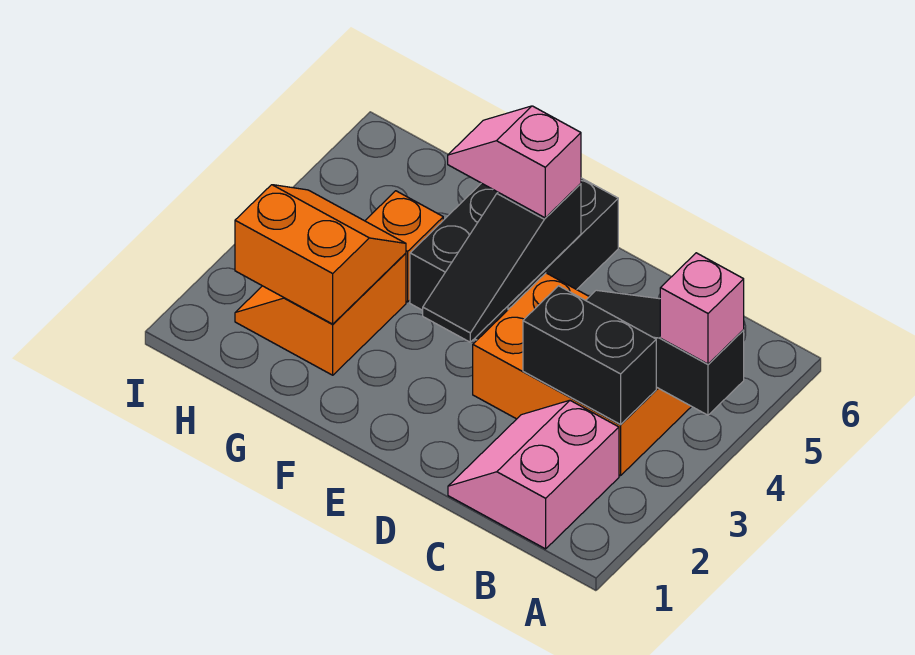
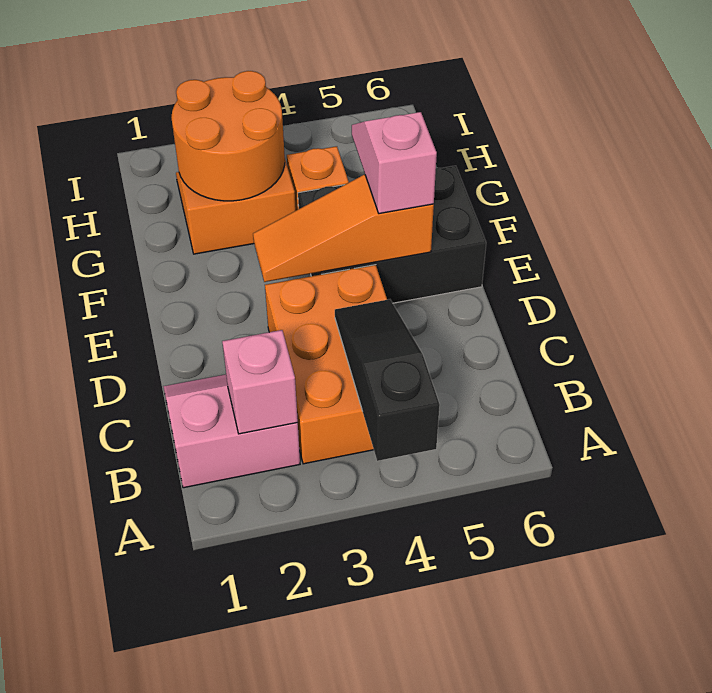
pink brick A4 level 3 -> pink brick B2 level 2
black brick B3:C3 level 2 -> none
black slope E3:E5 level 2 top 5 -> orange slope E3:E5 level 2 top 5
orange slope G2:H3 level 2 top 2 -> orange round brick G2:H3 level 2

